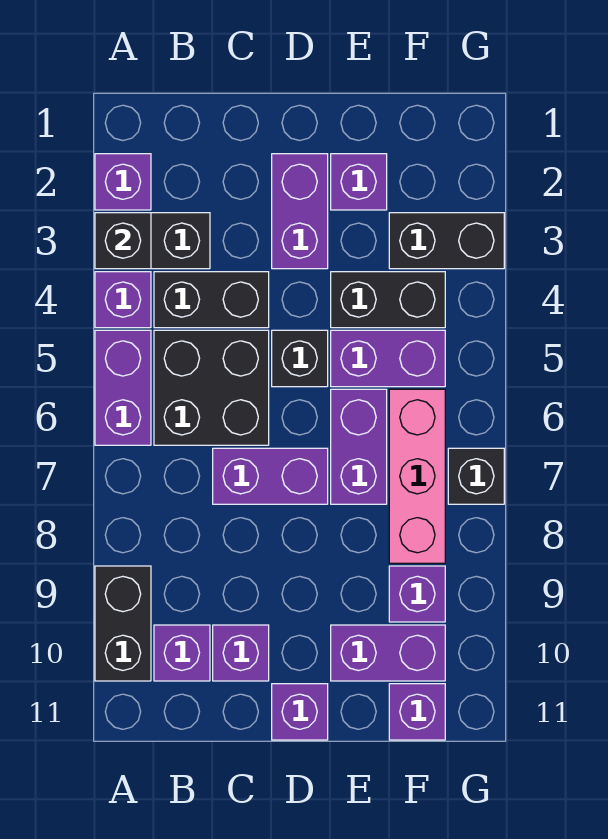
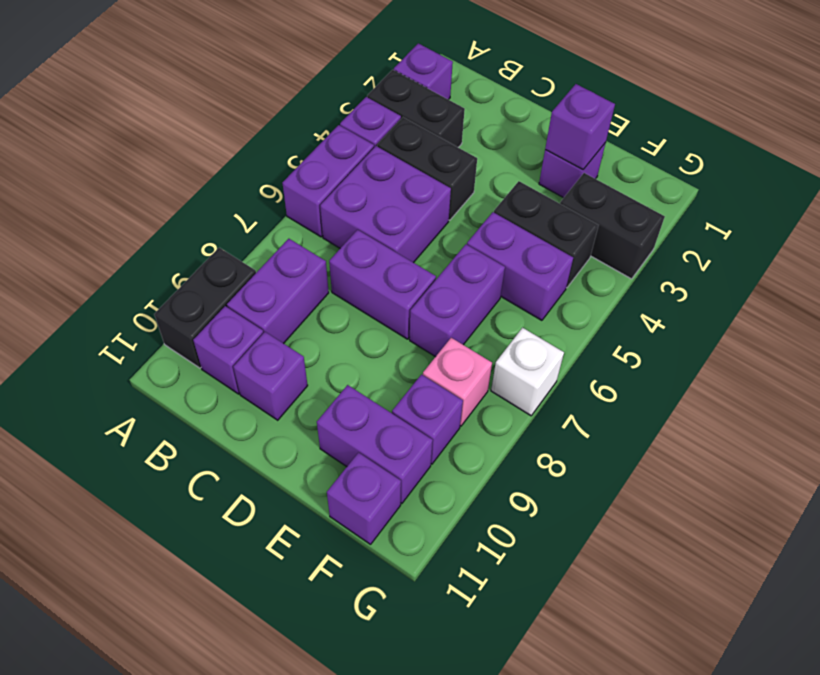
black brick A3 level 2 -> none
black brick B5:C6 level 1 -> purple brick B5:C6 level 1
purple brick D2:D3 level 1 -> purple brick B8:B9 level 1
black brick D5 level 1 -> none
purple brick D11 level 1 -> purple brick E2 level 2
pink brick F6:F8 level 1 -> pink brick F8 level 1
black brick G7 level 1 -> white brick G7 level 1

